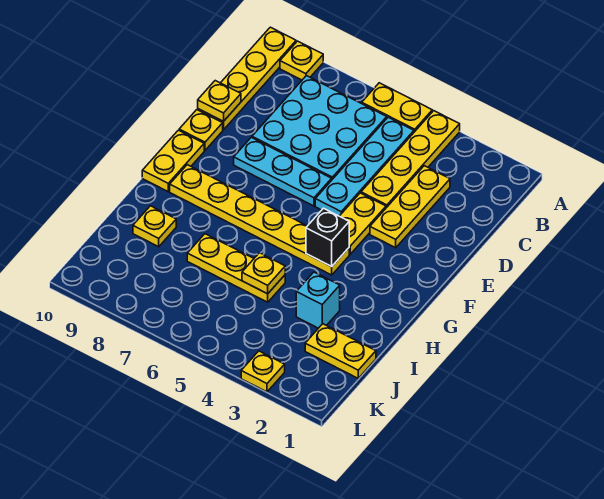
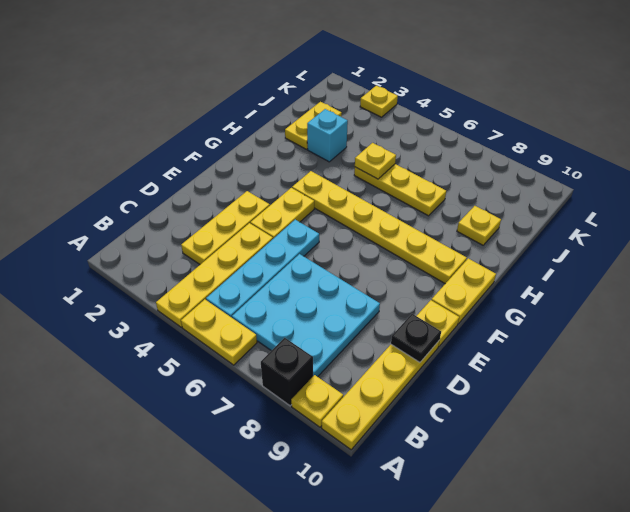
yellow plate D10 level 2 -> black plate D10 level 2
cyan plate E6:E8 level 1 -> none
black brick G4 level 2 -> black brick A8 level 1
yellow plate J1:J2 level 1 -> yellow plate I2:J2 level 1

